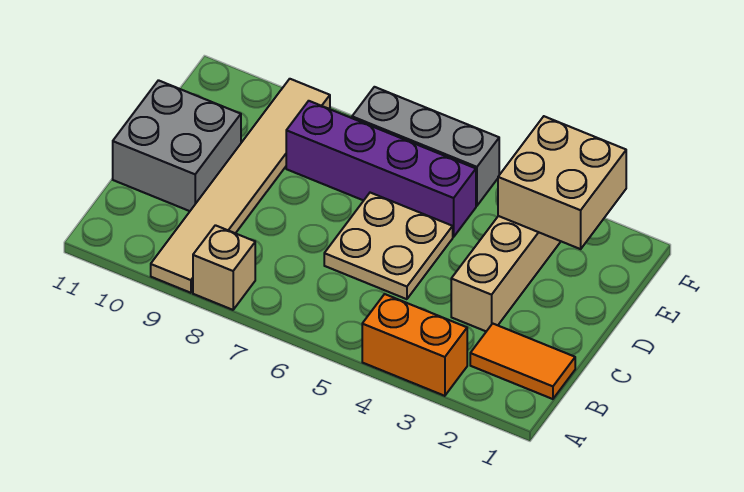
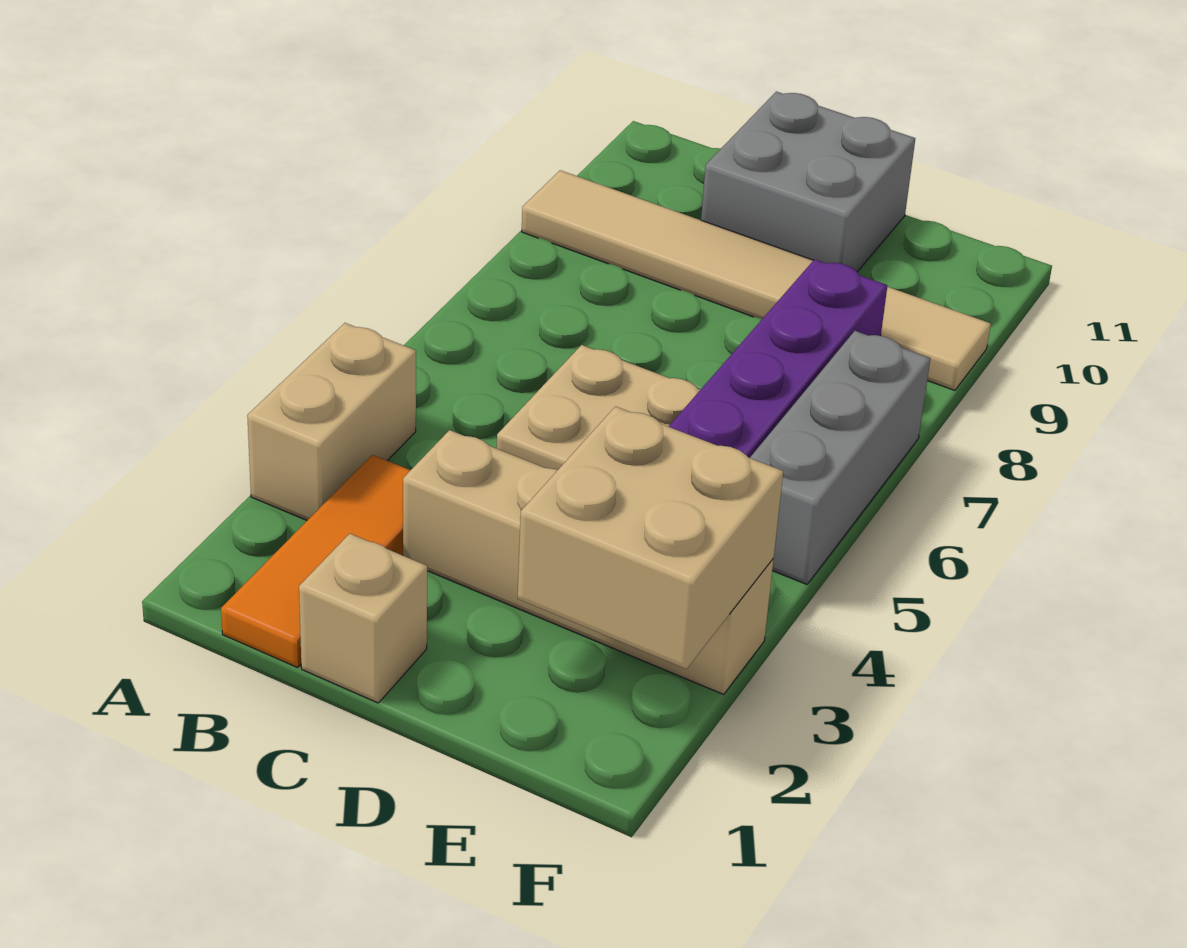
orange brick A3:A4 level 1 -> tan brick A3:A4 level 1
tan brick A8 level 1 -> tan brick C1 level 1
orange tile B1:B2 level 1 -> orange tile B1:B3 level 1

